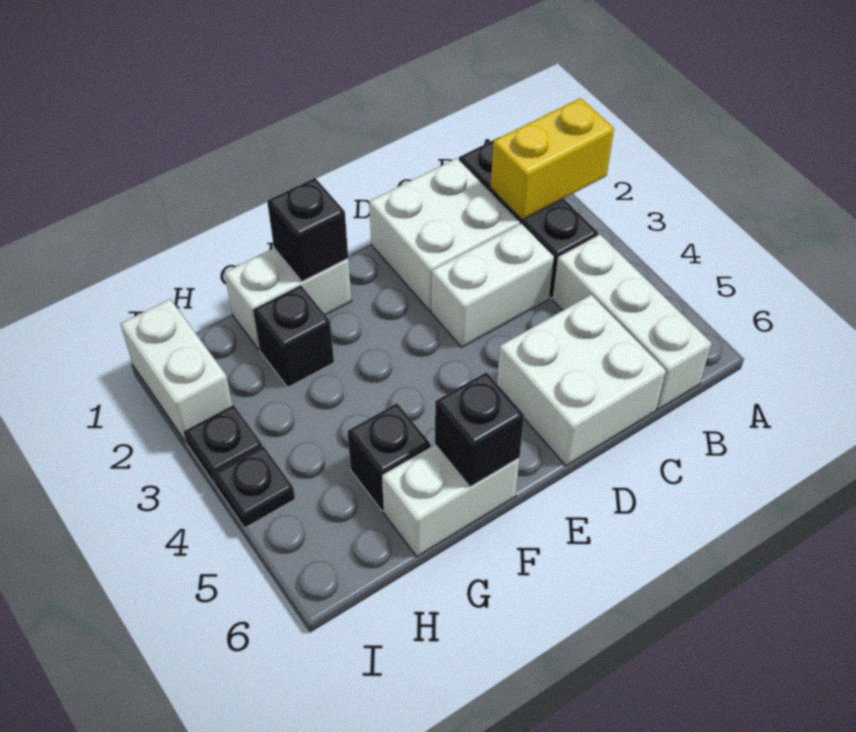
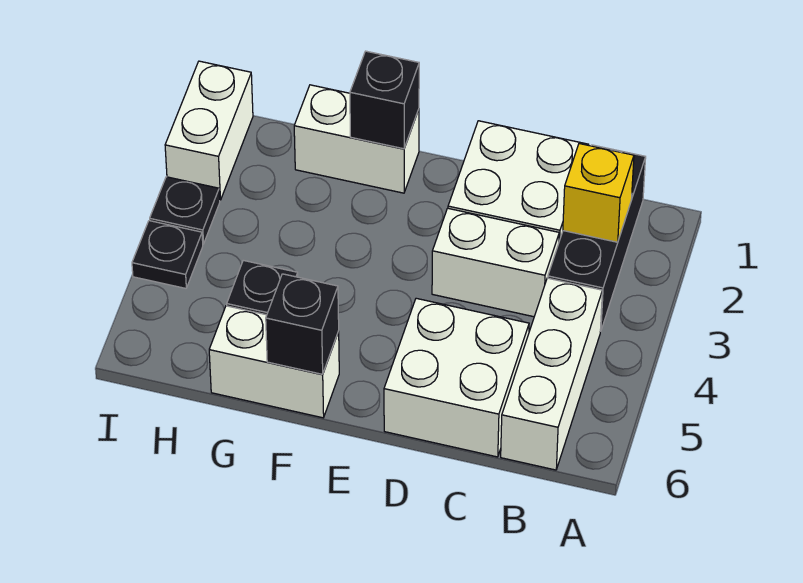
yellow brick A2:B2 level 2 -> yellow brick B2 level 2
black brick G2 level 1 -> none

